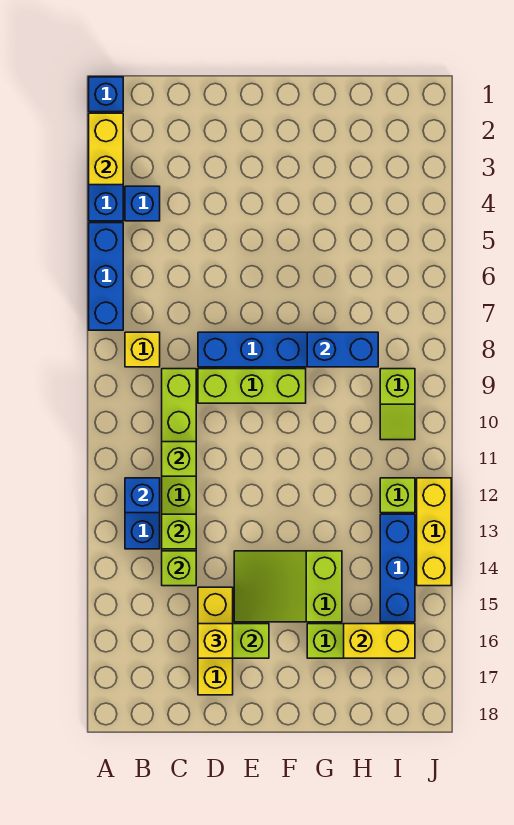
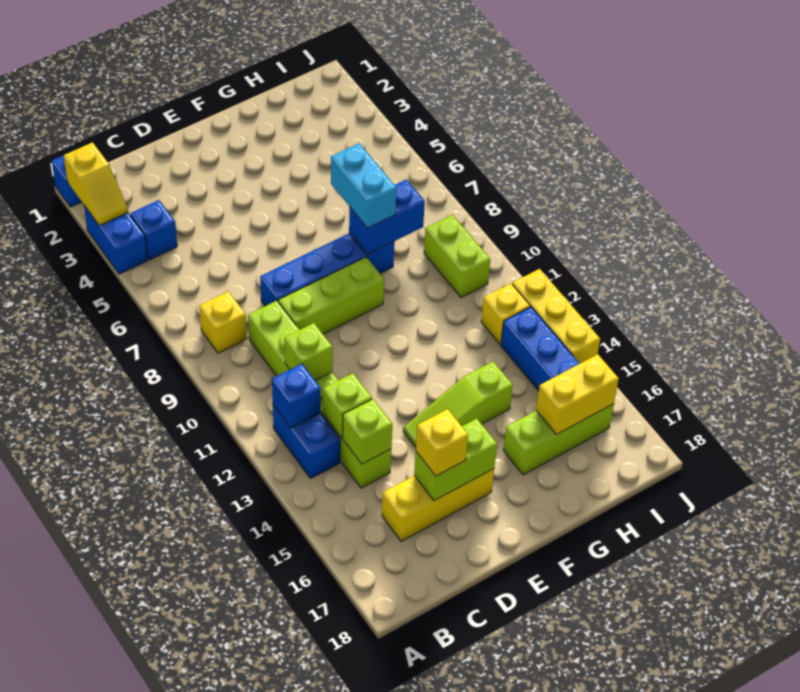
yellow brick A2:A3 level 2 -> yellow slope A2:A3 level 2 top 2
blue brick A5:A7 level 1 -> none
yellow brick D15:D17 level 1 -> yellow brick C16:E16 level 1
lime slope E14:G15 level 1 top G -> lime slope E14:G14 level 1 top G
none -> cyan brick G7:G8 level 3
lime slope I9:I10 level 1 top 9 -> lime brick I9:I10 level 1
lime brick I12 level 1 -> yellow brick I12 level 1

